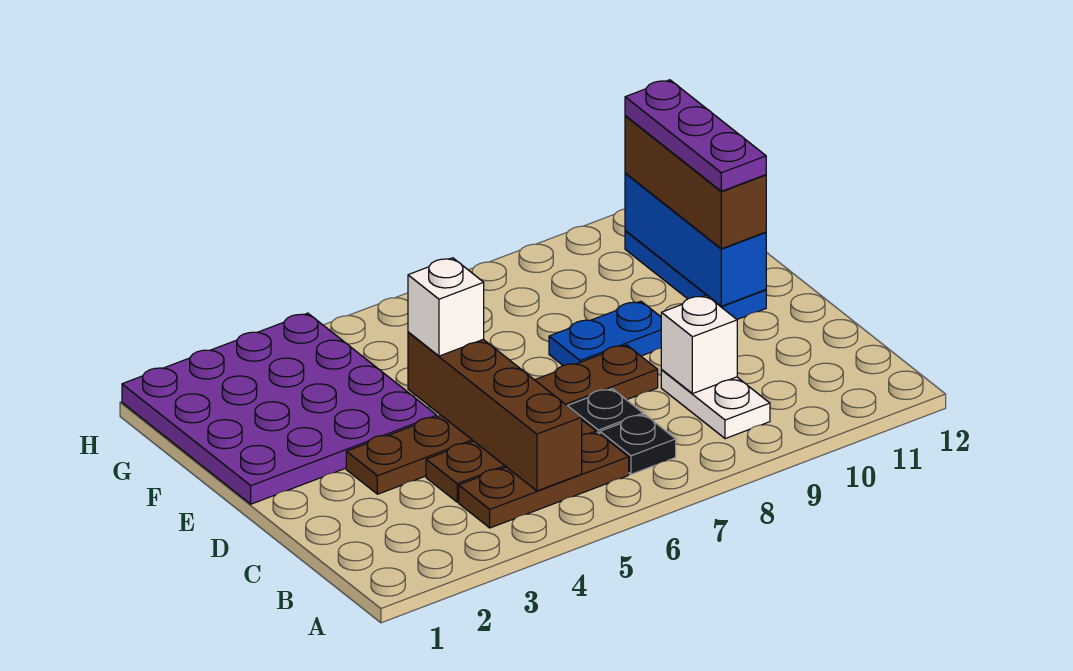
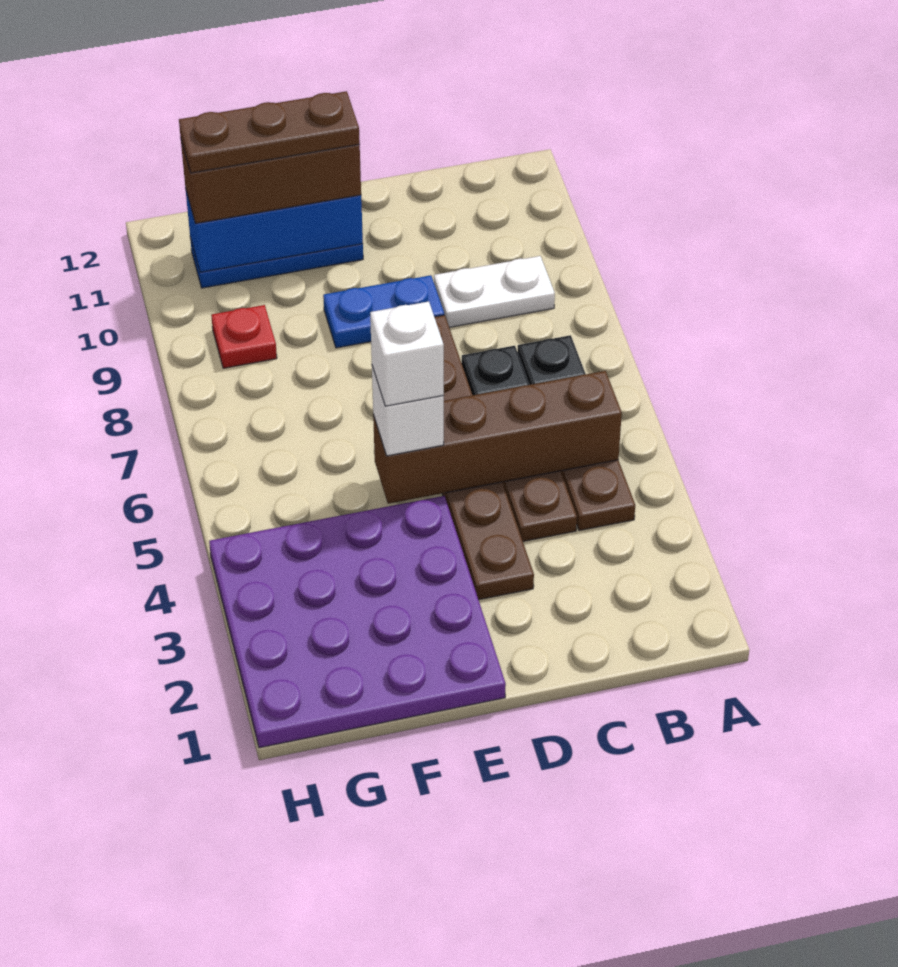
white brick C9 level 2 -> white brick E5 level 4
blue plate E8:E9 level 1 -> blue plate D9:E9 level 1
purple plate E11:G11 level 4 -> brown plate E11:G11 level 4
none -> red plate G9 level 1

